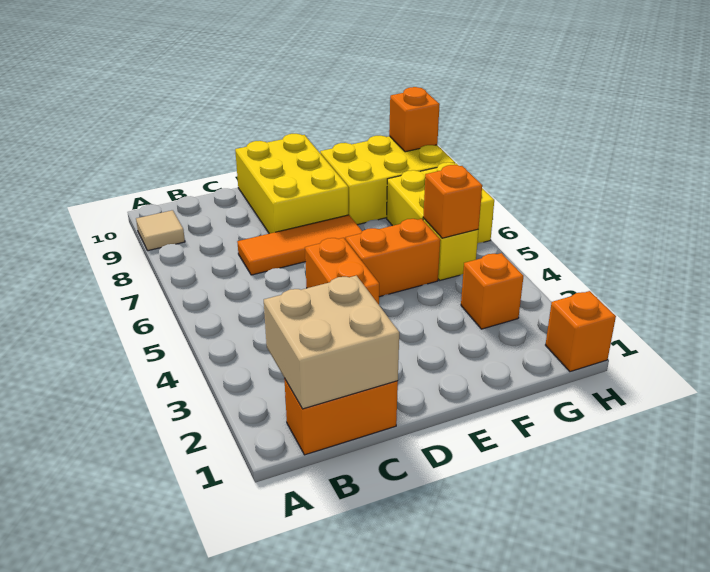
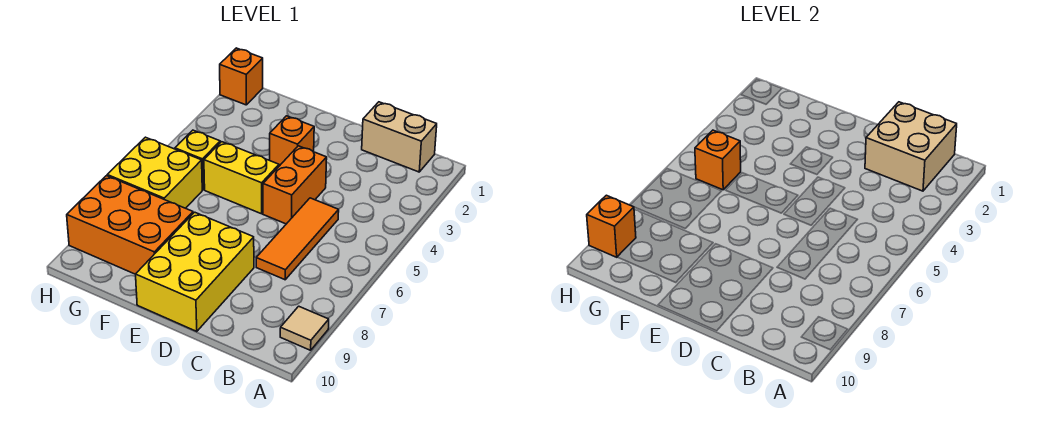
orange brick B1:C1 level 1 -> tan brick B1:C1 level 1
orange tile C7:E7 level 1 -> orange tile C5:C7 level 1
orange brick E5:F5 level 1 -> yellow brick E5:F5 level 1
yellow brick F8:H9 level 1 -> orange brick F8:H9 level 1
orange brick G3 level 1 -> orange brick E3 level 1

